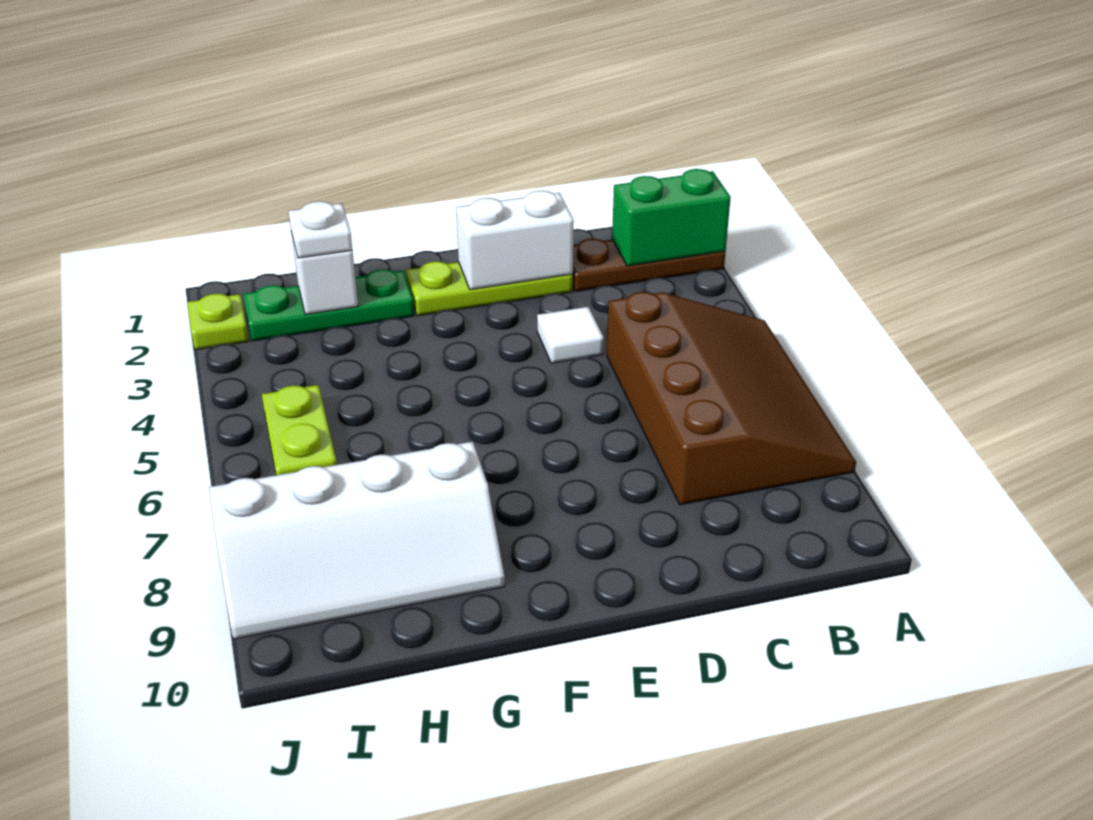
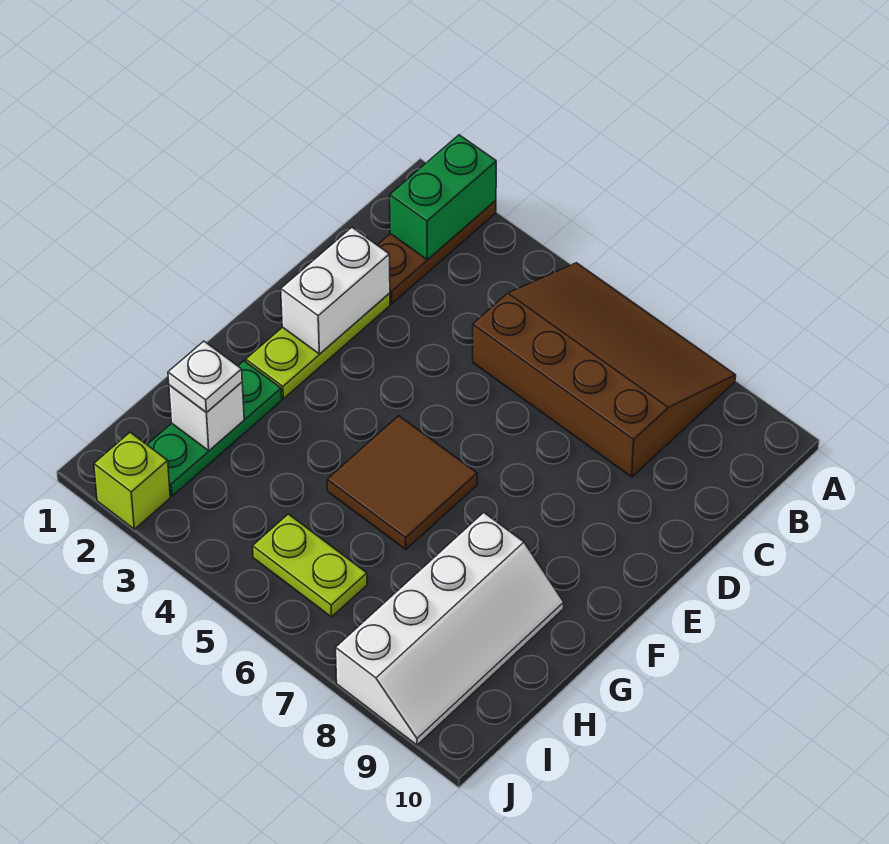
white tile D4 level 1 -> none
none -> brown tile F5:G6 level 1
lime plate J2 level 1 -> lime brick J2 level 1

